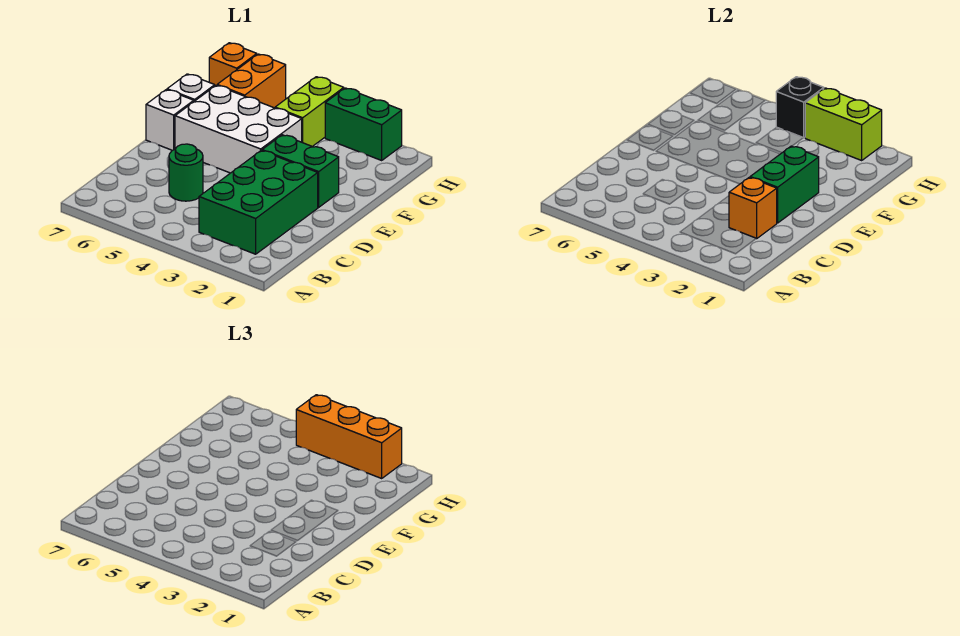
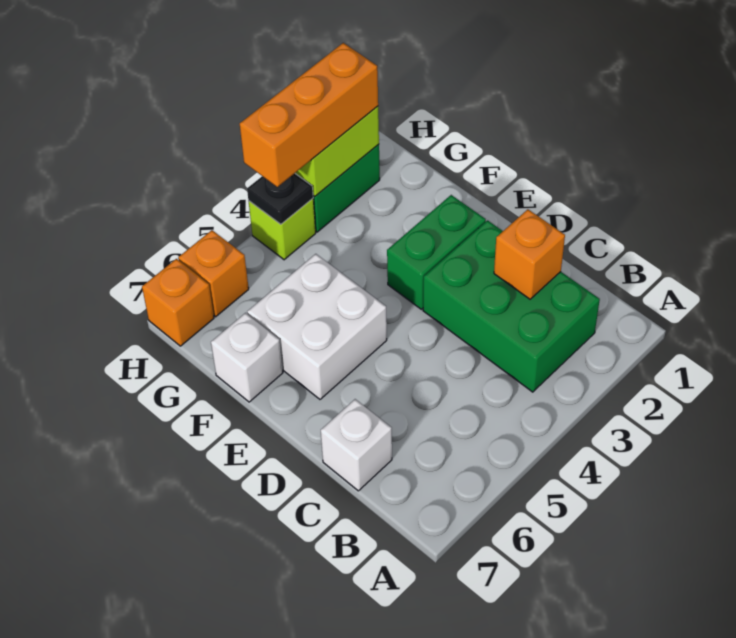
green round brick C5 level 1 -> none
green brick D2:E2 level 2 -> none
white brick E4:F6 level 1 -> white brick E5:F6 level 1
white brick E7 level 1 -> white brick C7 level 1
lime brick G4:H4 level 1 -> lime brick H4 level 1
orange brick G6:H6 level 1 -> orange brick H6 level 1
black brick H4 level 2 -> black plate H4 level 2

